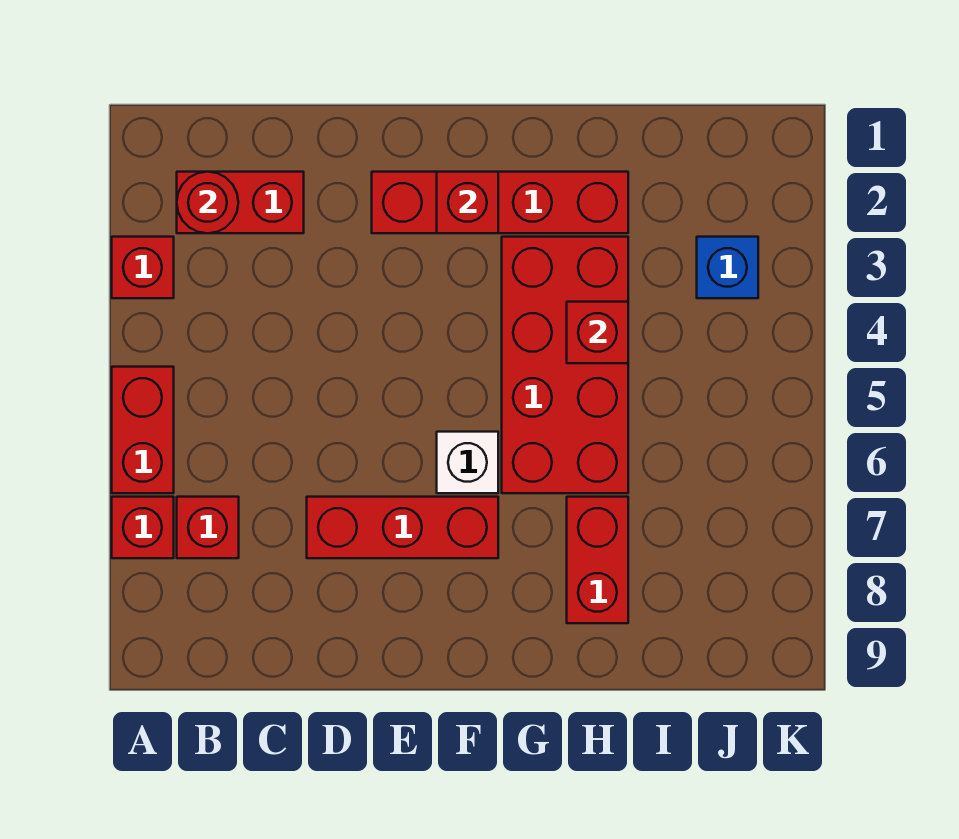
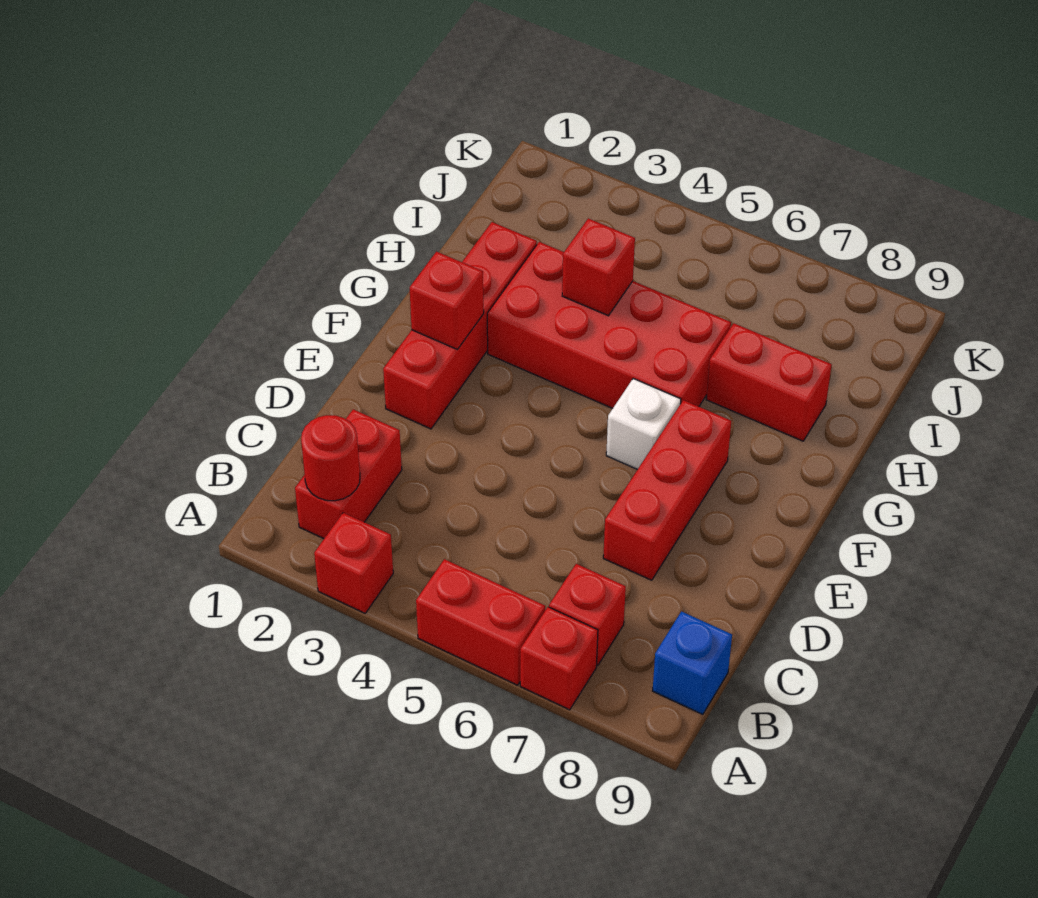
blue brick J3 level 1 -> blue brick B9 level 1

